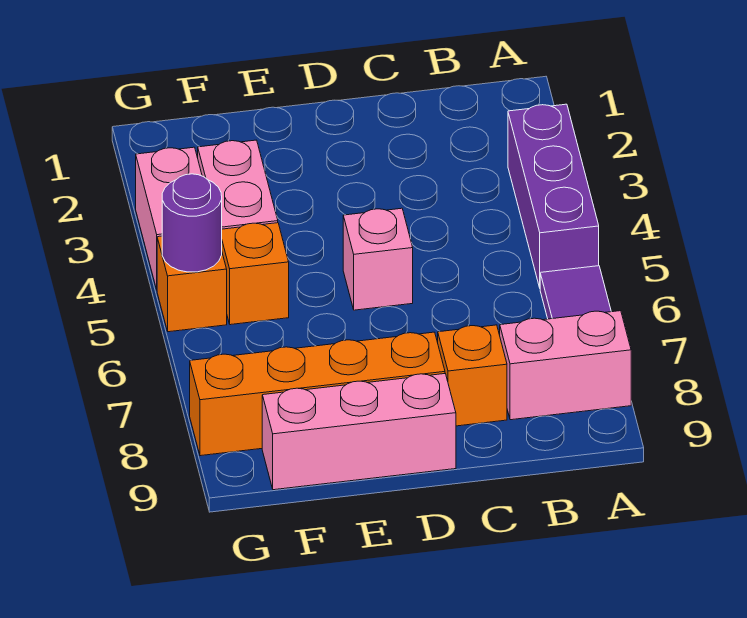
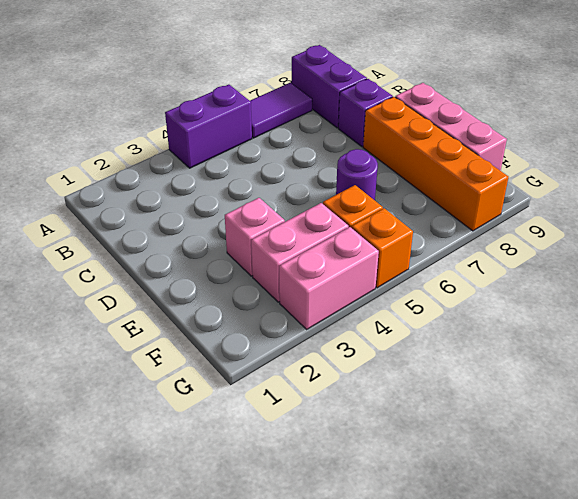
purple brick A3:A5 level 1 -> purple brick A4:A5 level 1
pink brick A8:B8 level 1 -> purple brick A8:B8 level 1
orange brick C8 level 1 -> purple brick C8 level 1
pink brick D5 level 1 -> pink brick E3 level 1
purple round brick G5 level 2 -> purple round brick E6 level 1

